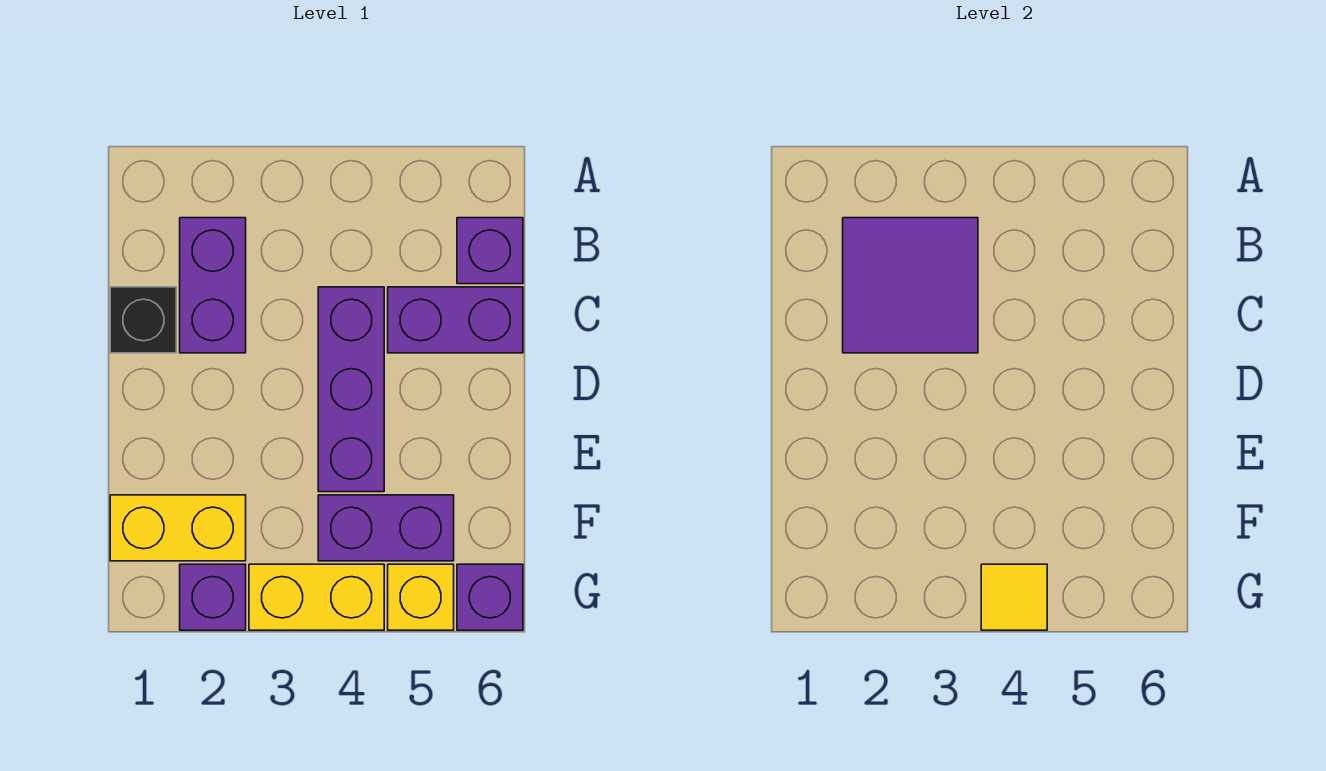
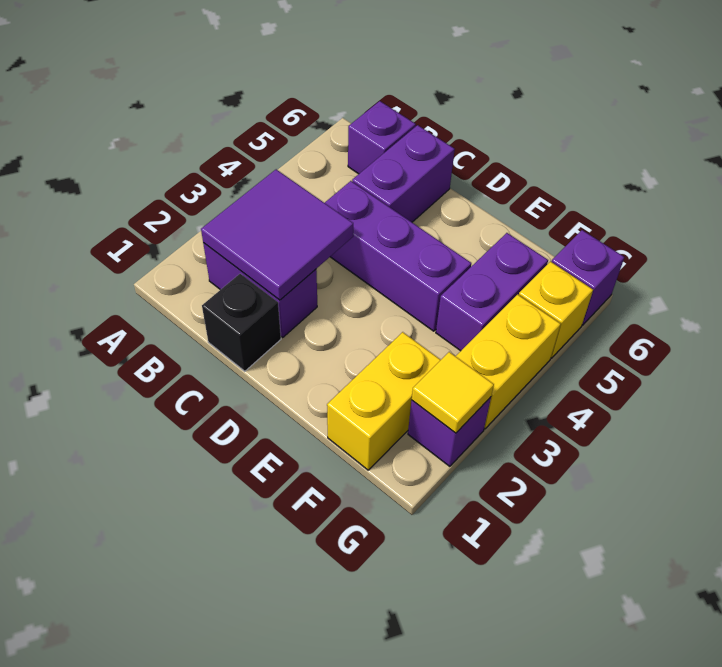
yellow tile G4 level 2 -> yellow tile G2 level 2

